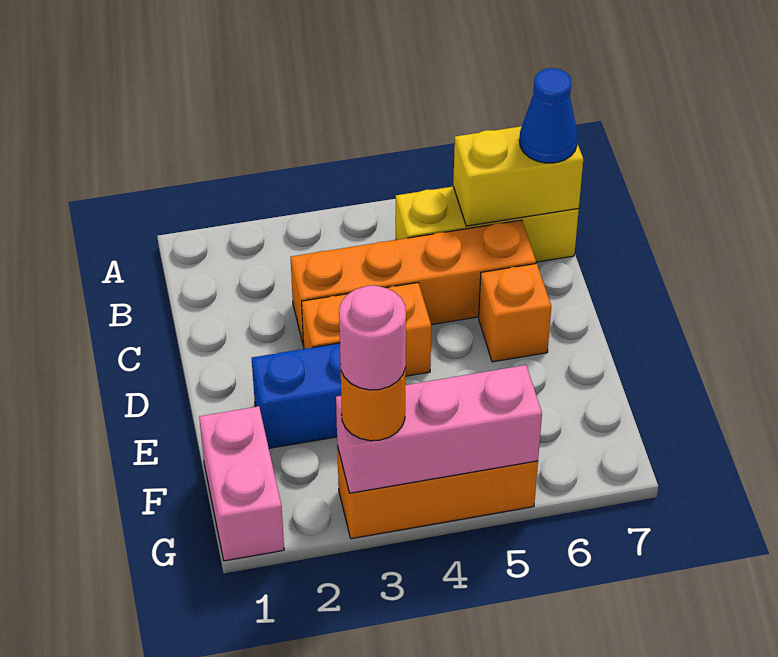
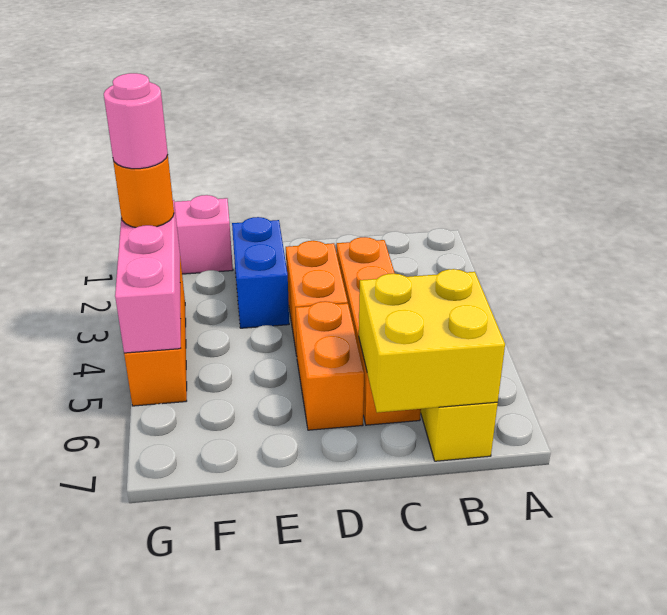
yellow brick B6:B7 level 2 -> yellow brick B6:C7 level 2
blue cone B7 level 3 -> none
orange brick D6 level 1 -> orange brick D5:D6 level 1

